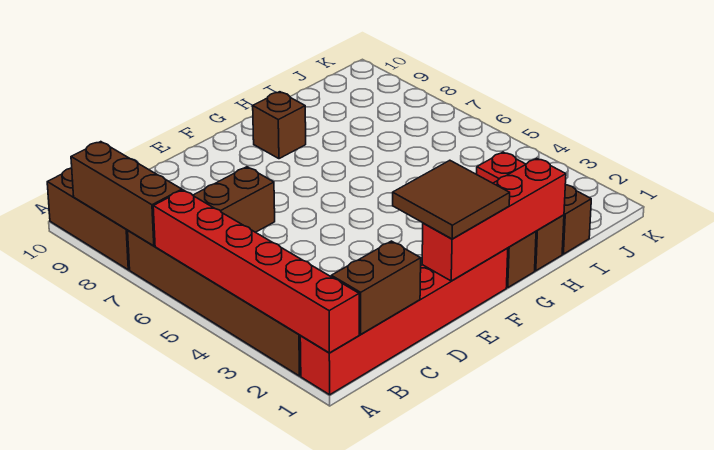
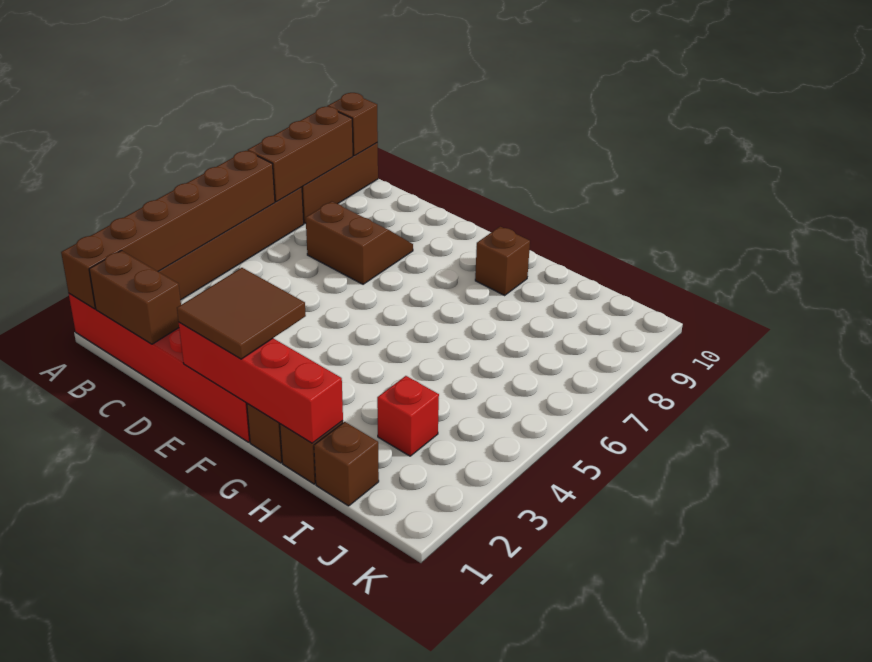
red brick A1:A6 level 2 -> brown brick A1:A6 level 2
none -> brown brick A10 level 2

